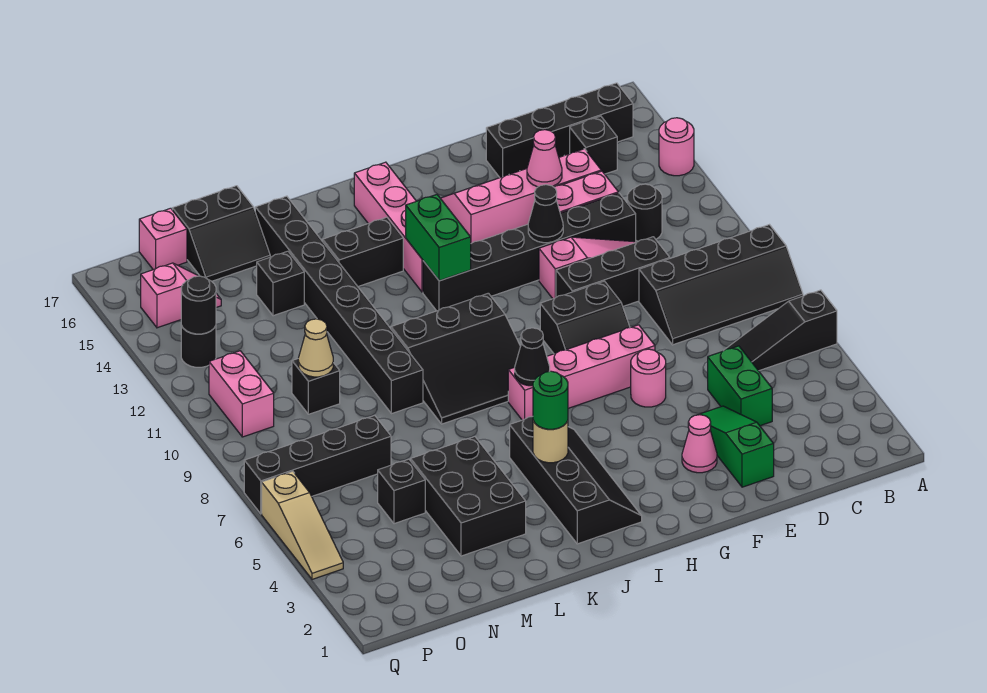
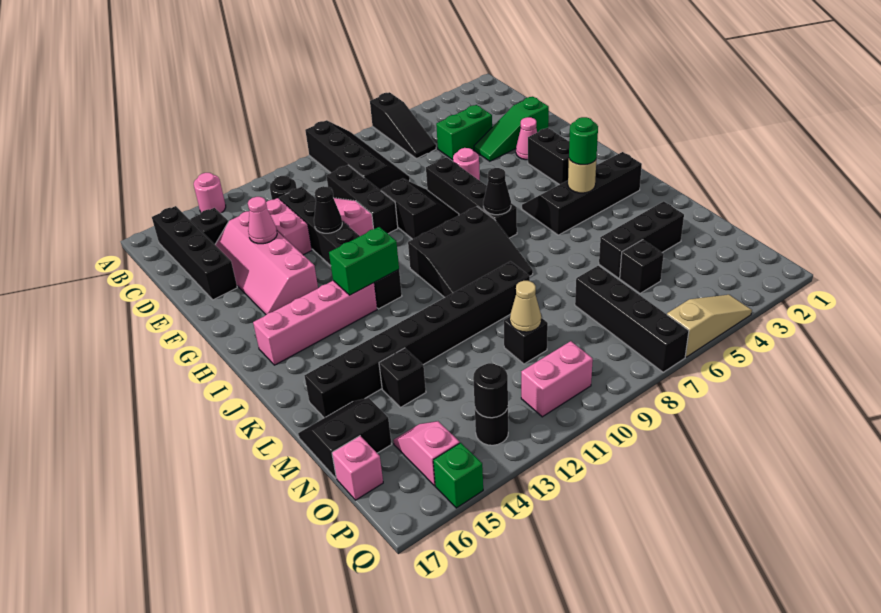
pink brick F7:I7 level 1 -> black brick F7:I7 level 1
black slope I8:K10 level 1 top 10 -> black slope I8:K10 level 1 top I
black brick J14:K14 level 1 -> black brick G3:H3 level 1
black brick L3:M5 level 1 -> black brick M3:M5 level 1
black slope M16:N17 level 1 top 17 -> black slope M16:N17 level 1 top N
none -> green brick Q15 level 1

